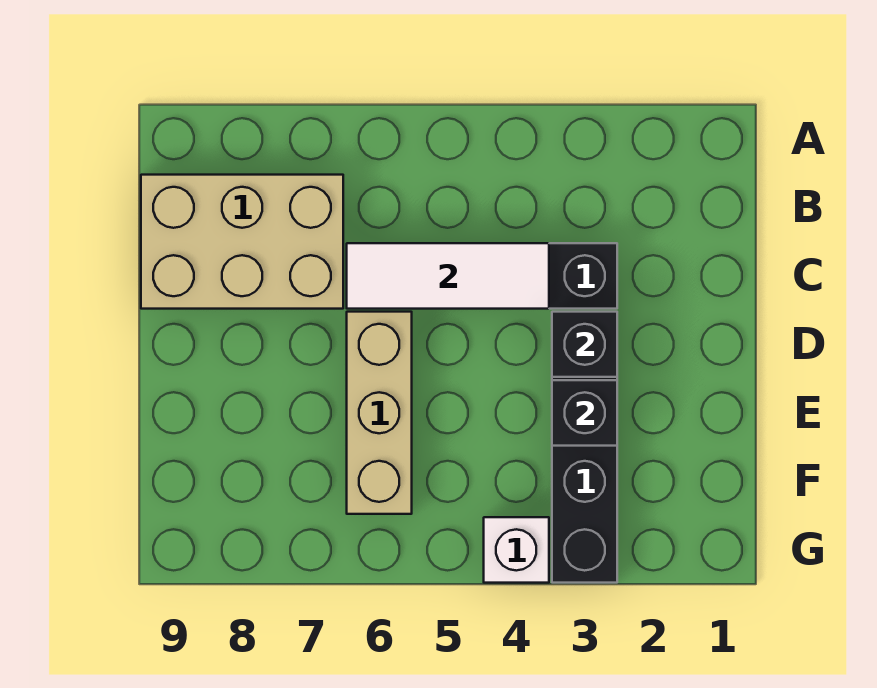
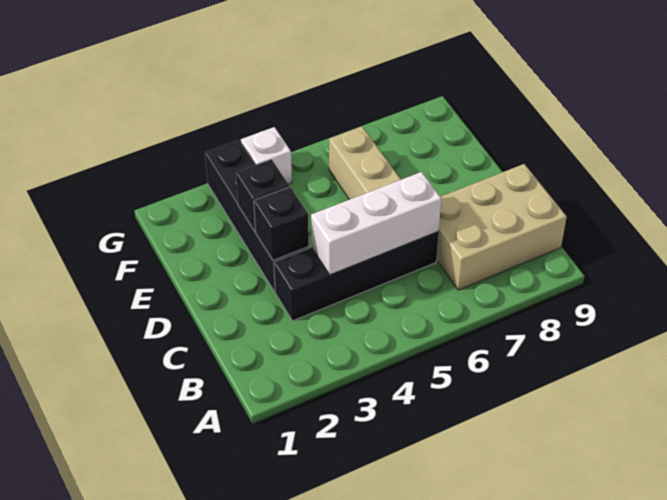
white tile C4:C6 level 2 -> white brick C4:C6 level 2

